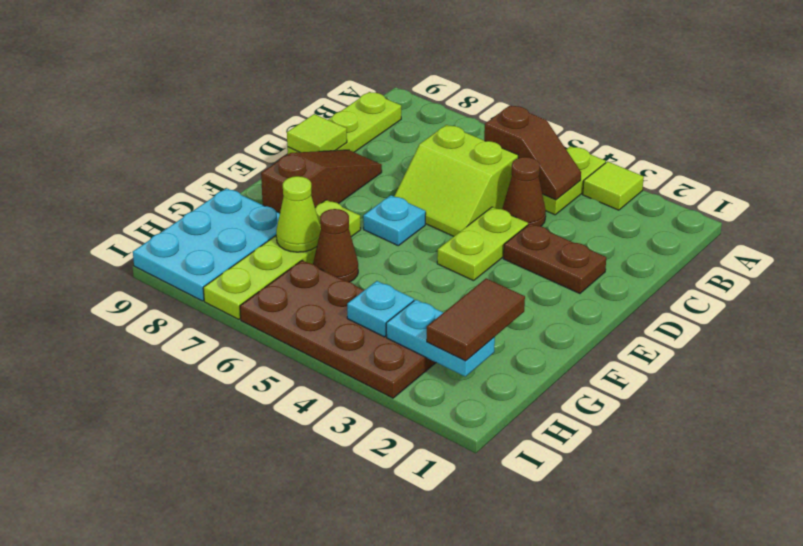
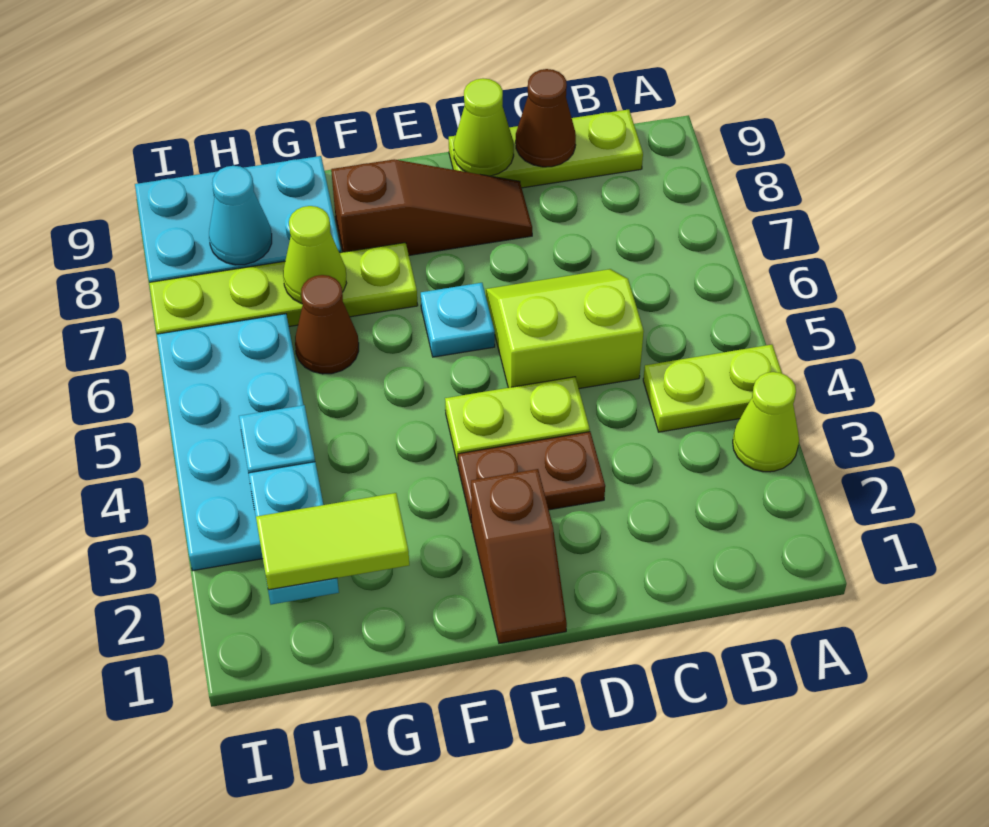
lime tile A3 level 1 -> lime cone A3 level 1
brown slope B4:B5 level 2 top 5 -> brown slope E1:E2 level 1 top 2
brown cone C4 level 1 -> brown cone C9 level 2
lime slope C5:D6 level 1 top C -> lime slope C5:D6 level 1 top 5
brown plate D2:D3 level 1 -> brown plate D3:E3 level 1
lime tile D9 level 2 -> lime cone D9 level 2
brown tile G2:H2 level 3 -> lime tile G2:H2 level 3
brown plate H3:I6 level 1 -> cyan plate H3:I6 level 1
none -> cyan cone H8 level 2

